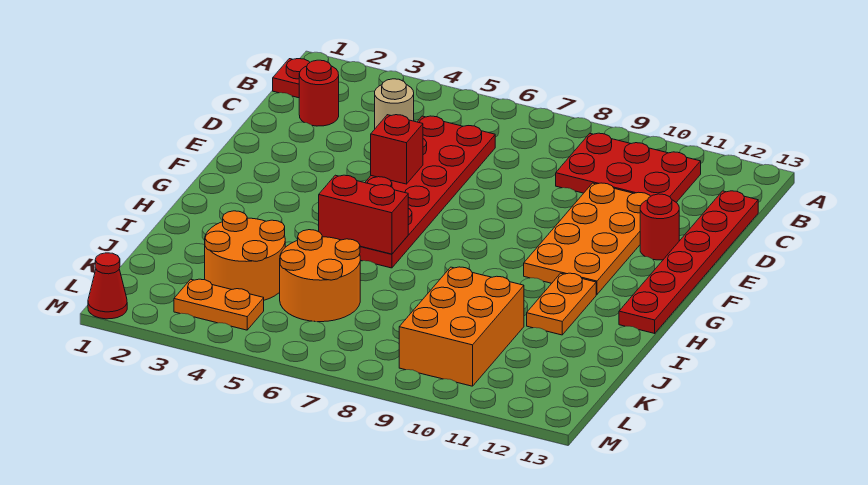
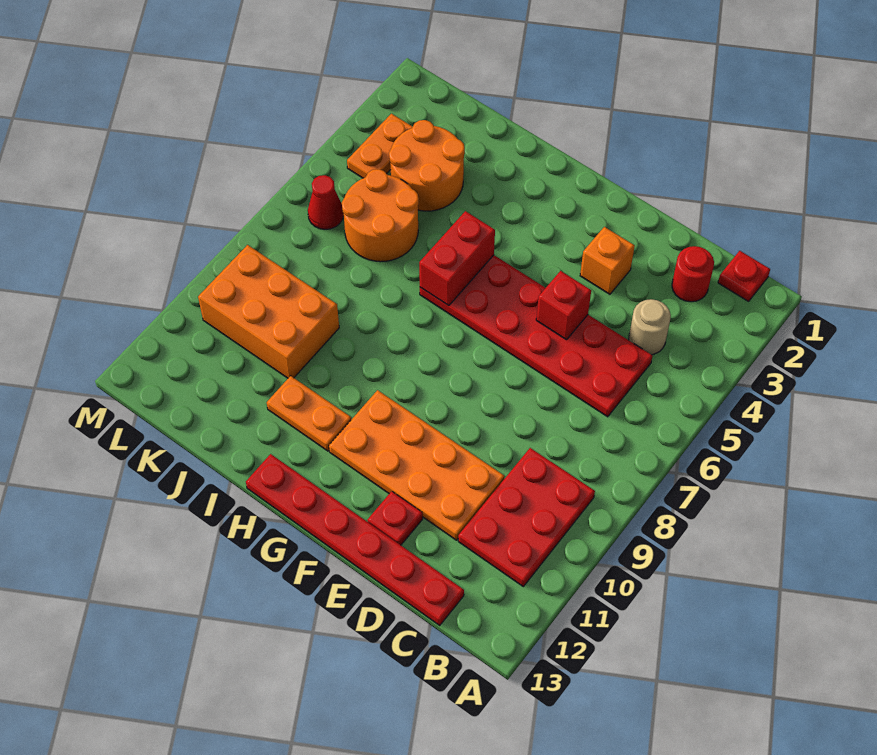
none -> orange brick E3 level 1
red round brick E12 level 1 -> red plate E12 level 1
red cone M1 level 1 -> red cone L6 level 1

